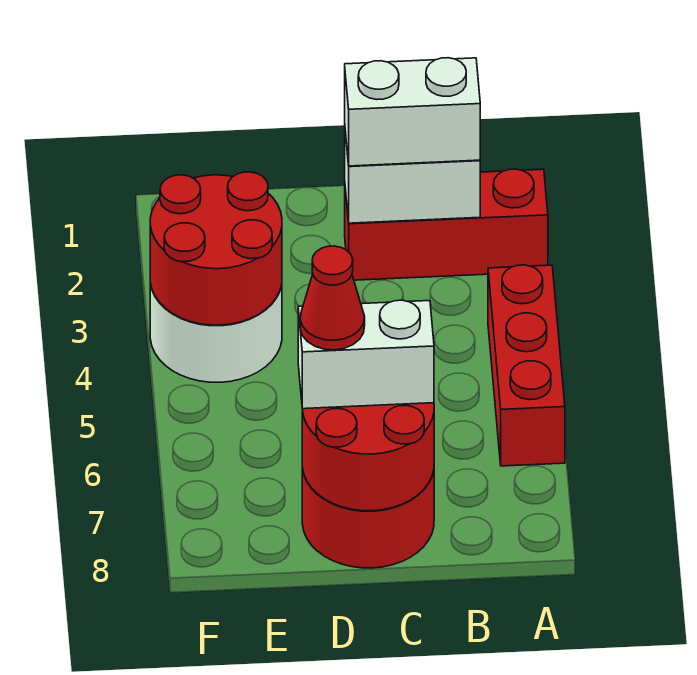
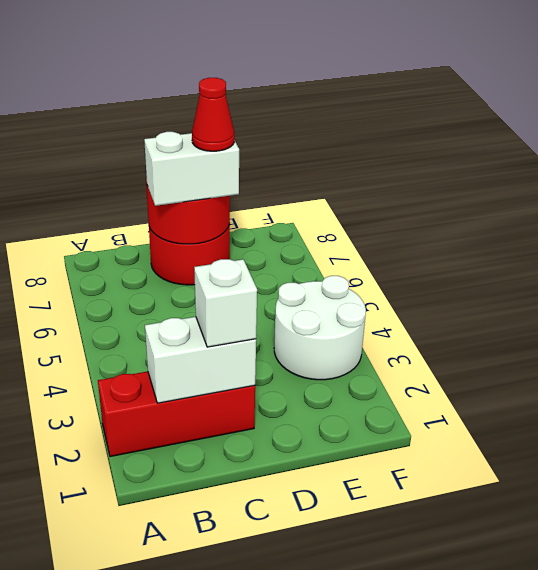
red brick A4:A6 level 1 -> none
white brick B2:C2 level 3 -> white brick C2 level 3
red round brick E3:F4 level 2 -> none

